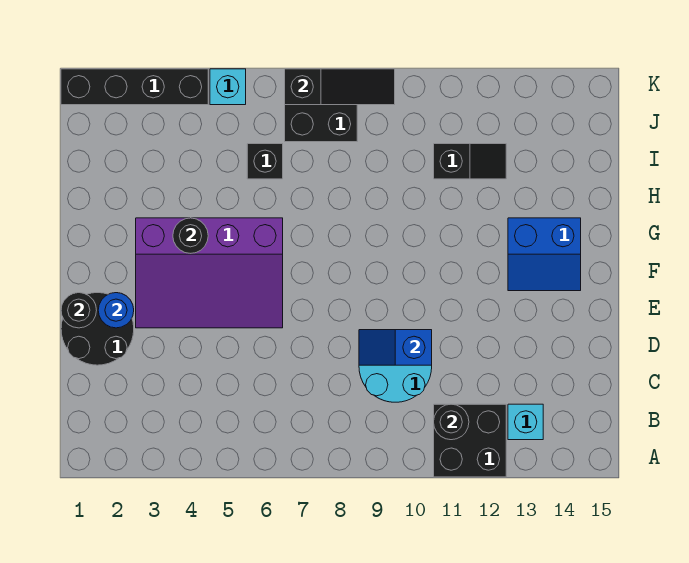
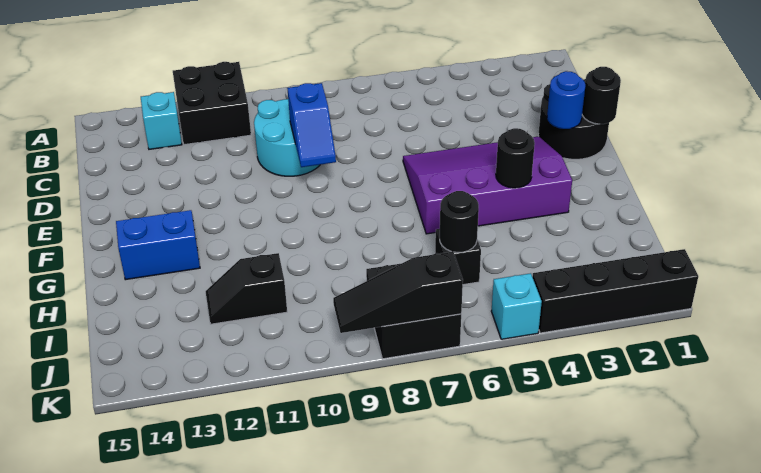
black round brick B11 level 2 -> black round brick I6 level 2
blue slope D9:D10 level 2 top 10 -> blue slope D9:E9 level 2 top D

